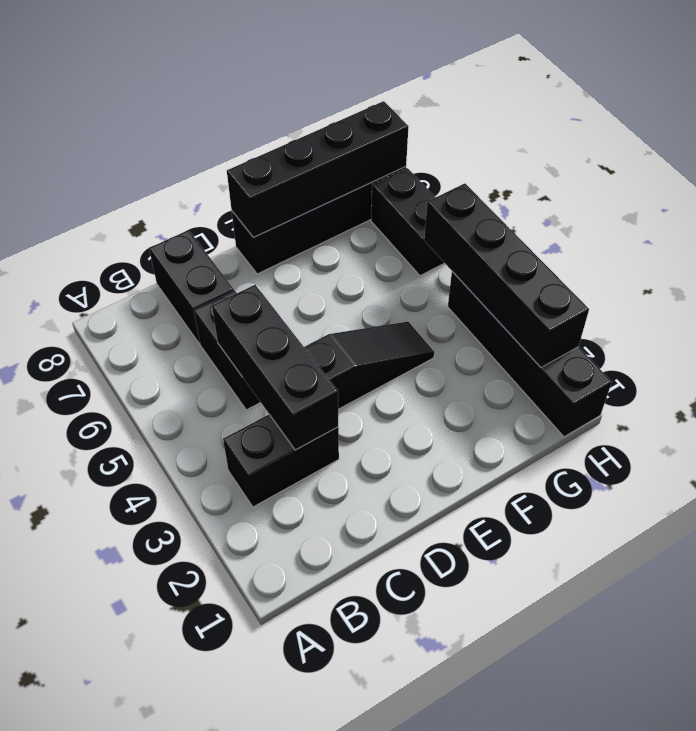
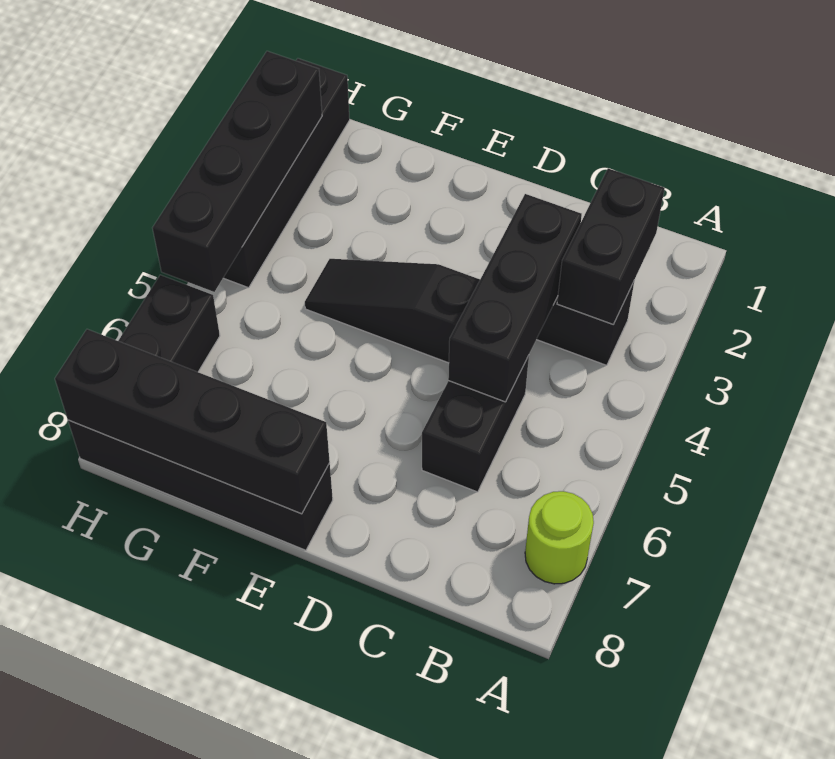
none -> lime round brick A7 level 1
black brick C7:C8 level 1 -> black brick B2:B3 level 2

